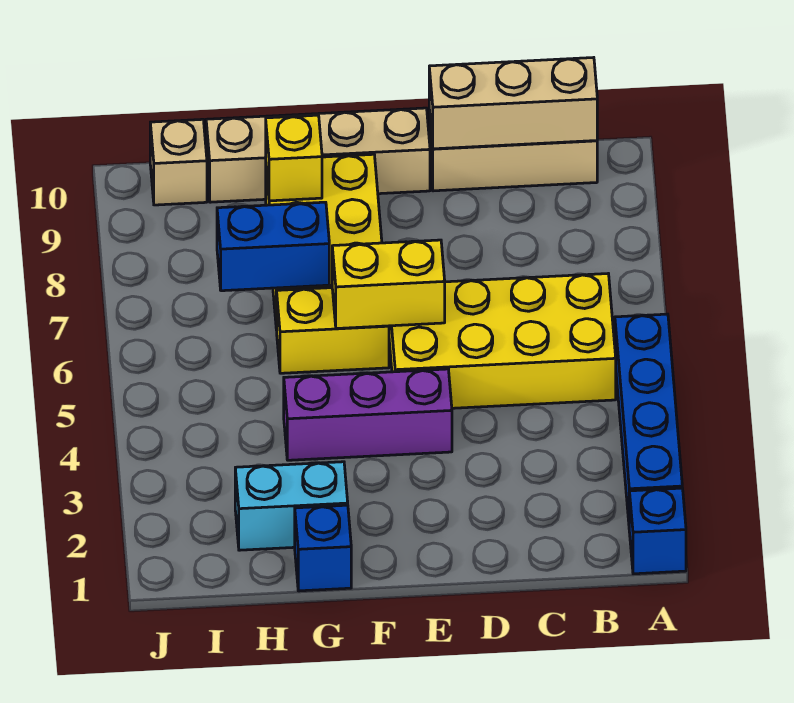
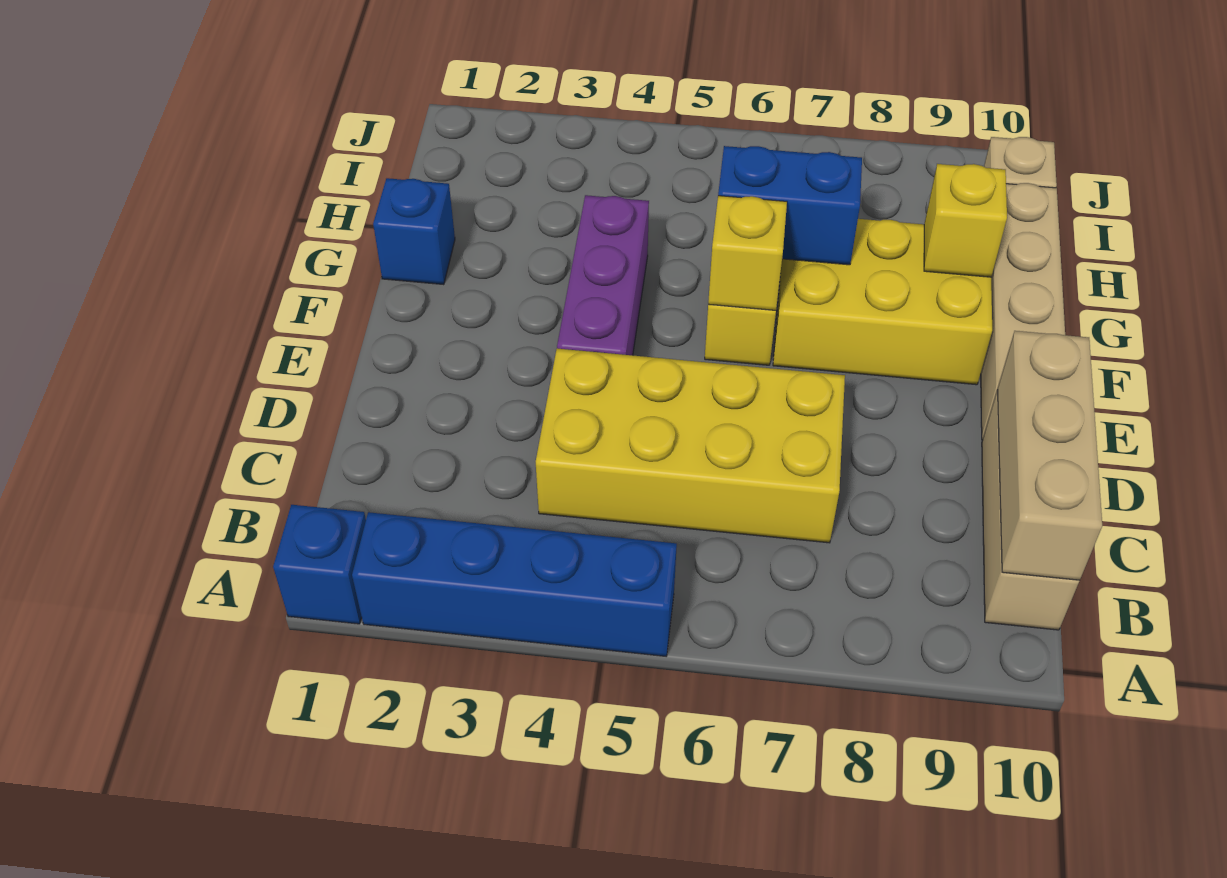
yellow brick B5:E6 level 1 -> yellow brick C4:D7 level 1
yellow brick E6:F6 level 2 -> yellow brick F6 level 2
cyan brick G2:H2 level 1 -> none
blue brick G7:H7 level 2 -> blue brick G6:G7 level 2

